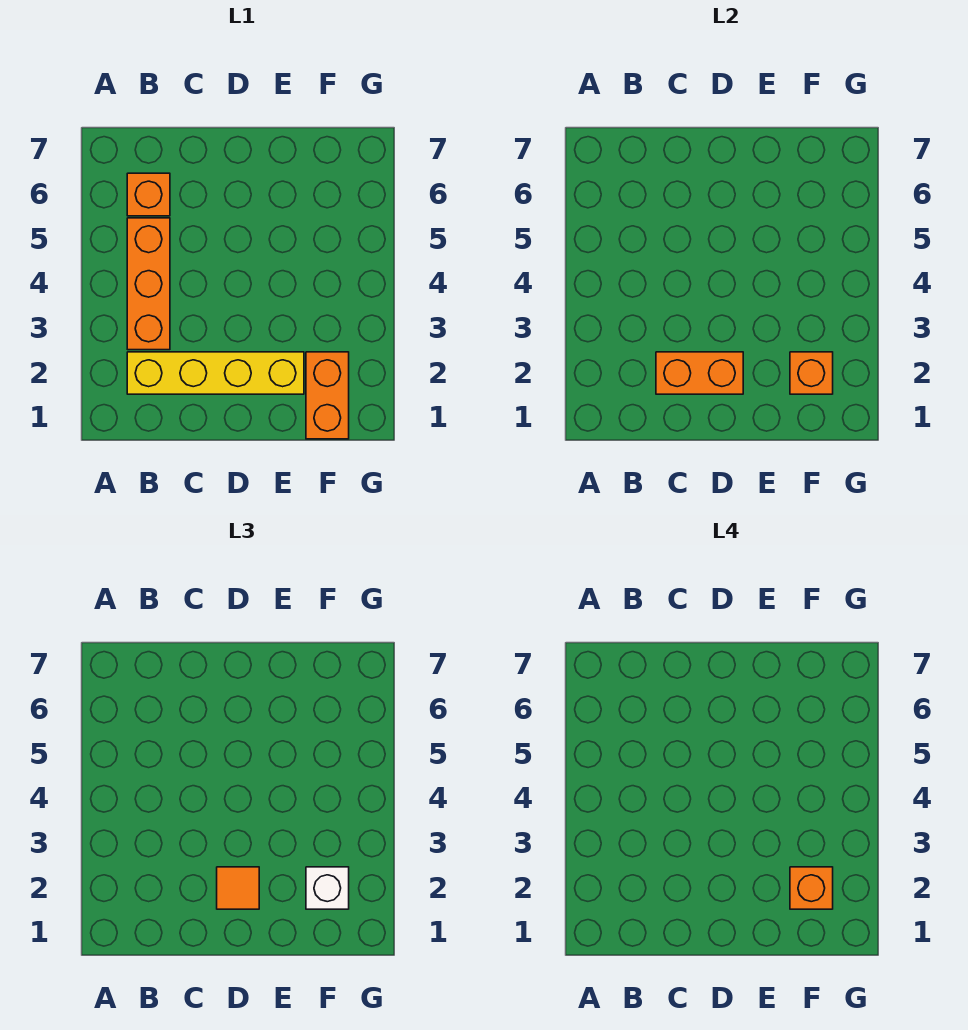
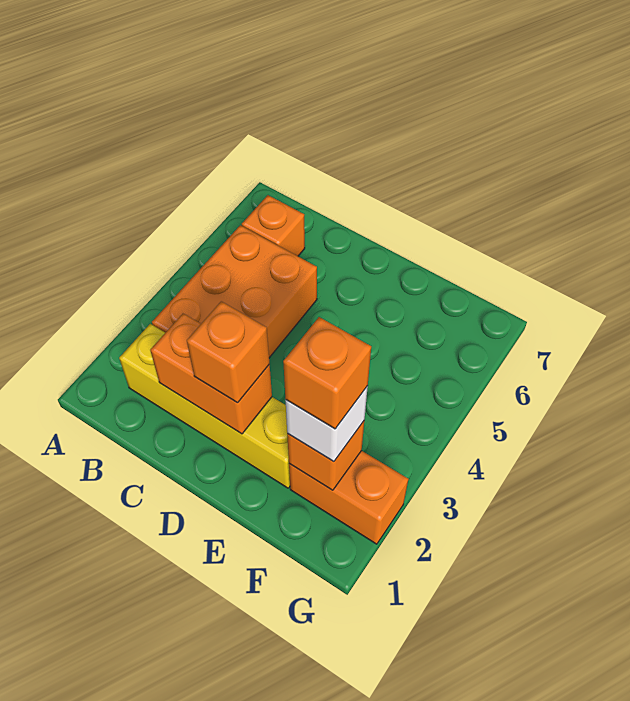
orange brick B3:B5 level 1 -> orange brick B3:C5 level 1
orange tile D2 level 3 -> orange brick D2 level 3
orange brick F1:F2 level 1 -> orange brick F2:G2 level 1

